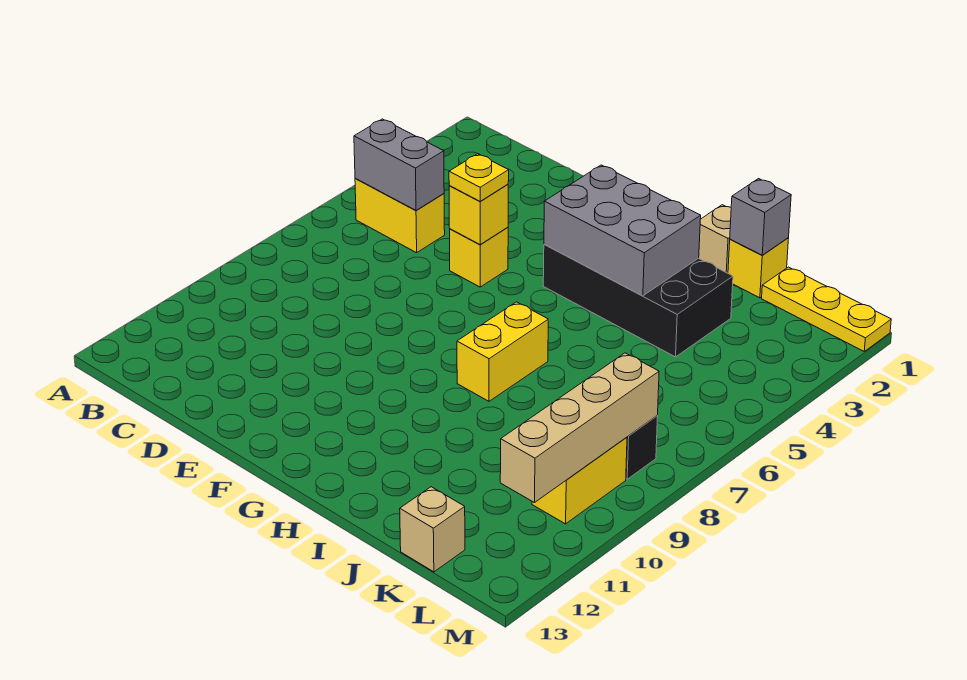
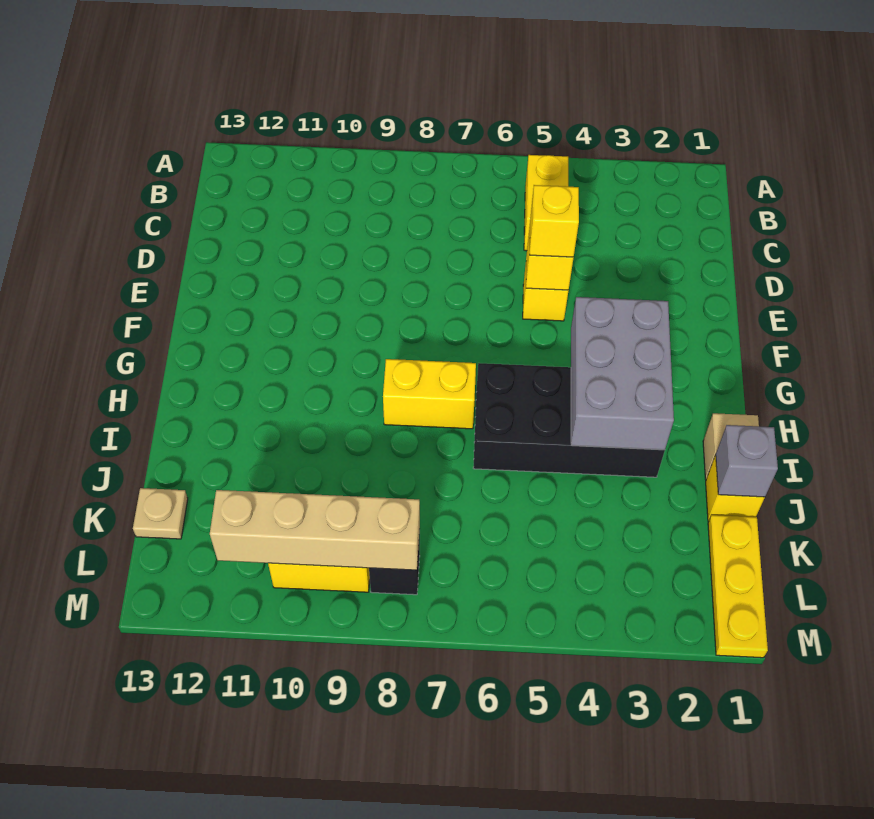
grey brick B5:C5 level 2 -> none
yellow plate E5 level 3 -> yellow brick E5 level 3
black brick G3:J4 level 1 -> black brick H3:I6 level 1
tan brick K13 level 1 -> tan plate K13 level 1

